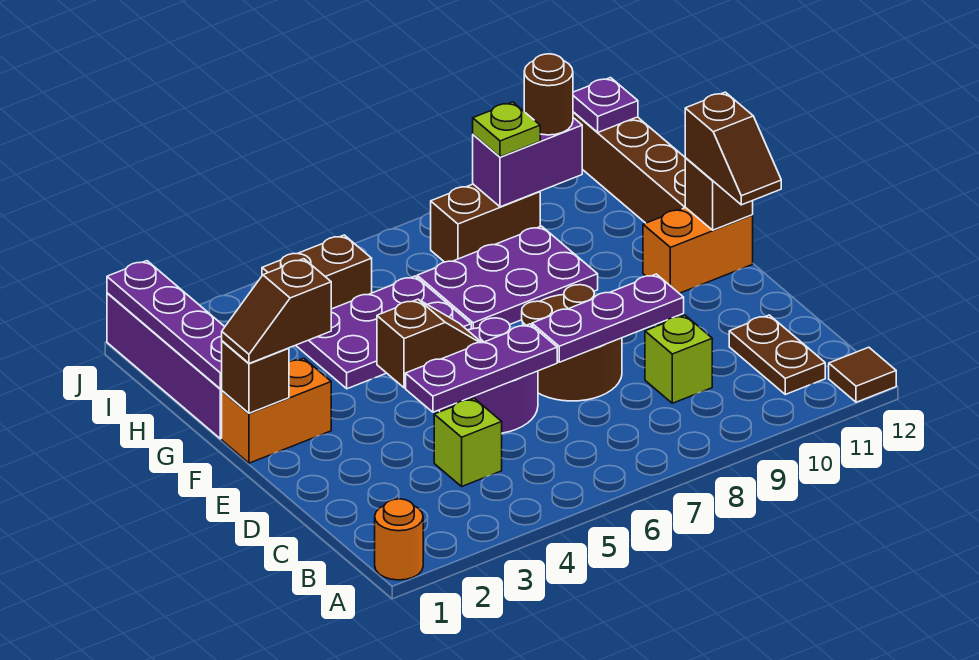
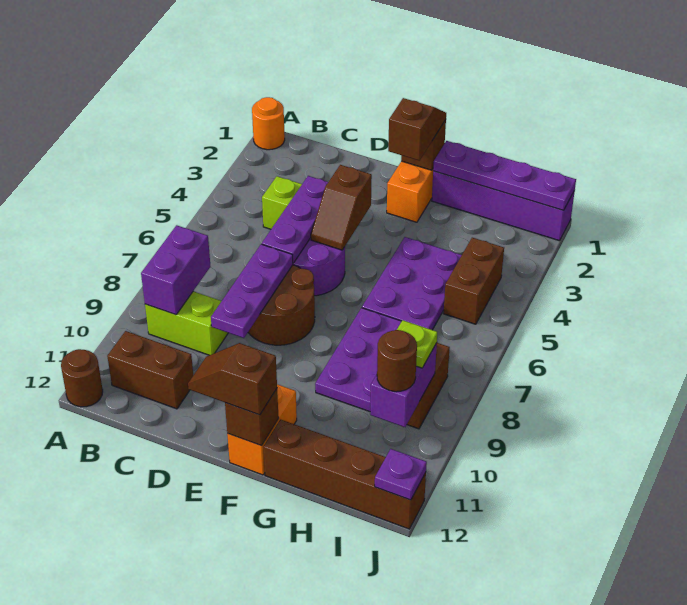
brown tile A12 level 1 -> brown round brick A12 level 1
none -> purple brick B8:B9 level 2
brown plate B11:C11 level 1 -> brown brick B11:C11 level 1
lime brick C9 level 1 -> lime brick B9:C9 level 1

